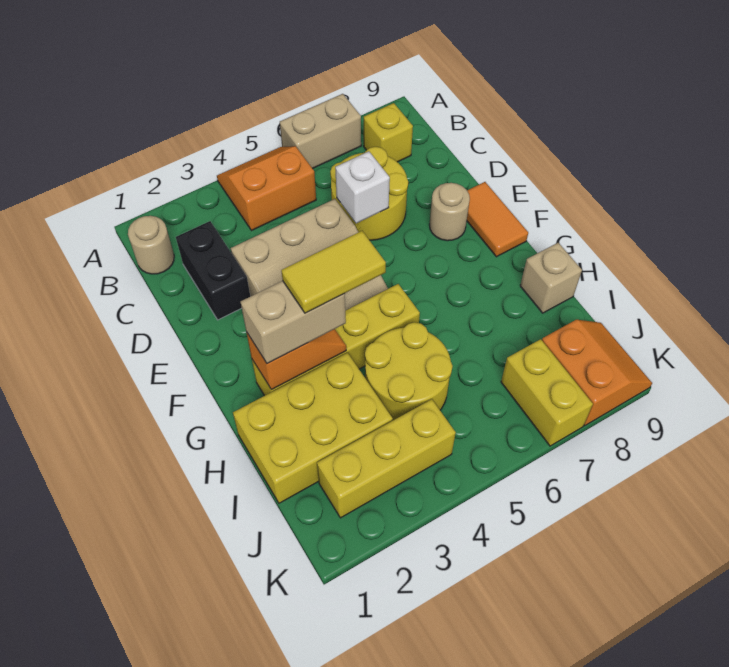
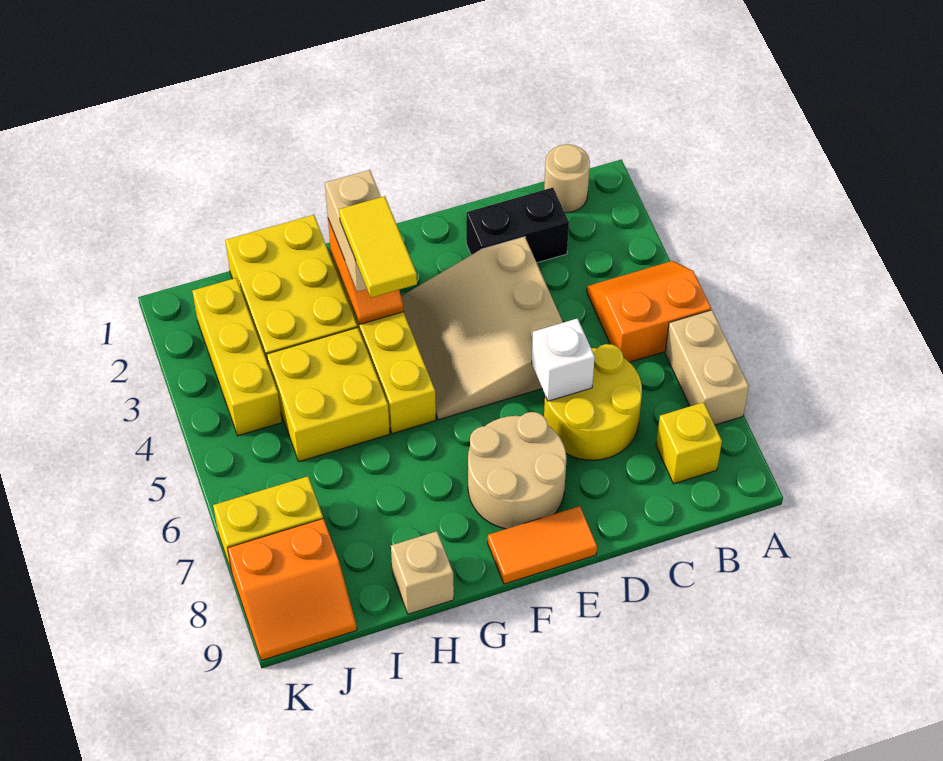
orange slope A4:B5 level 1 top B -> orange slope A4:B5 level 1 top 5
tan round brick E8 level 1 -> tan round brick E7:F8 level 1
yellow round brick H4:I5 level 1 -> yellow brick H4:I5 level 1

